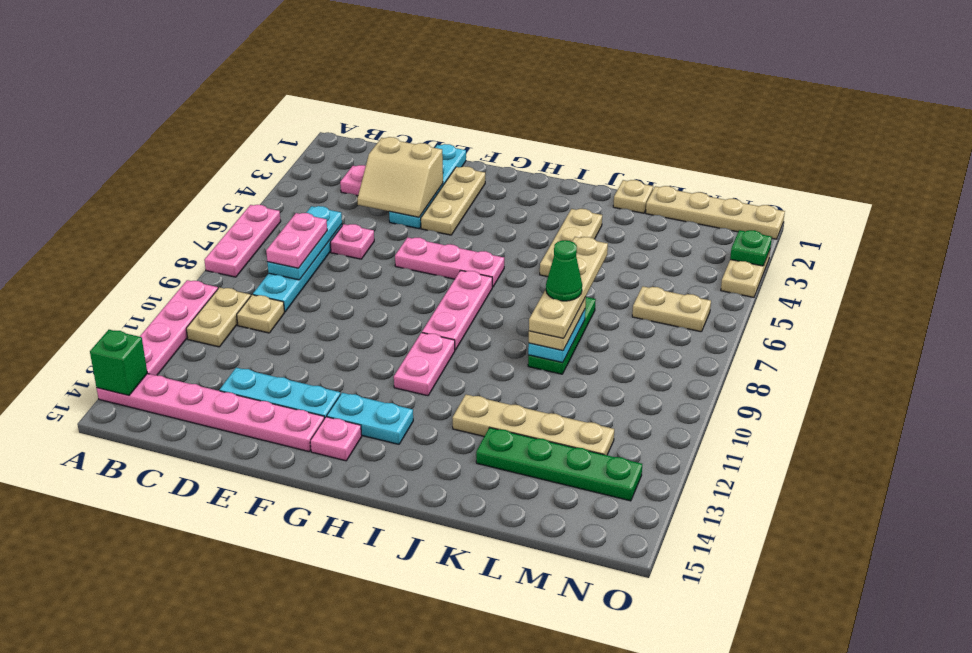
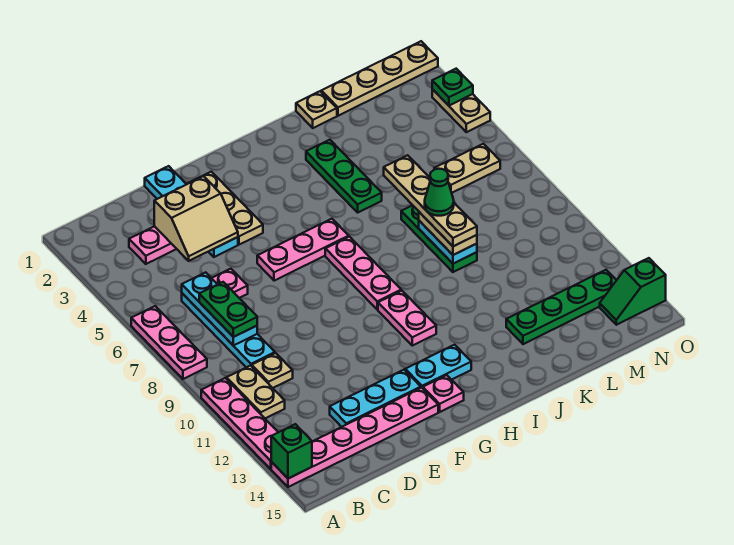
pink plate C7:C8 level 3 -> green plate C7:C8 level 3
tan plate J3:J5 level 1 -> green plate J3:J5 level 1
tan plate J12:M12 level 1 -> none
none -> green slope N14:O14 level 1 top O

